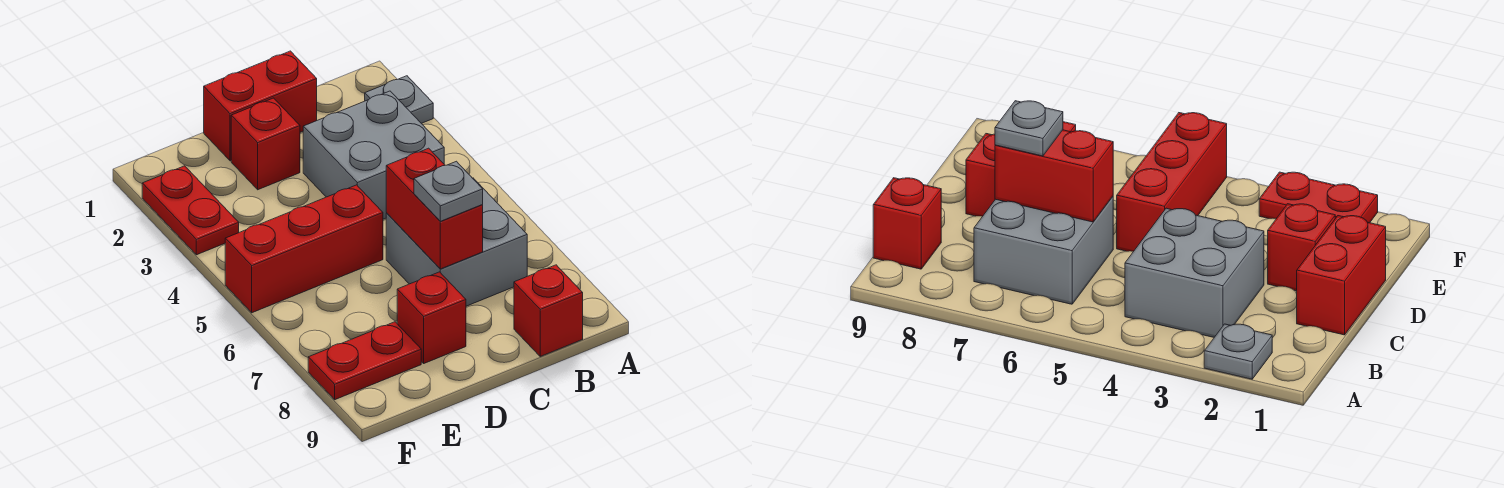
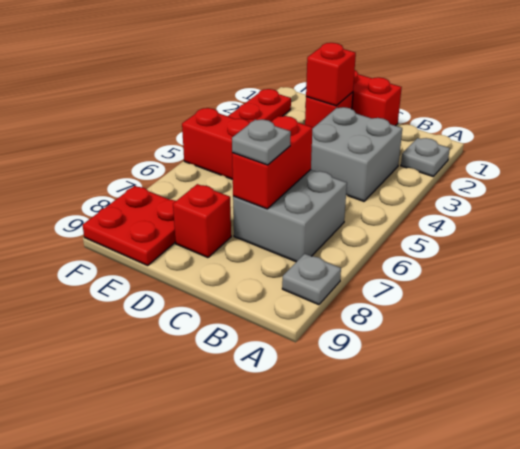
none -> grey plate A8 level 1
red brick B9 level 1 -> red brick D2 level 2
red plate E8:F8 level 1 -> red plate E8:F9 level 1

